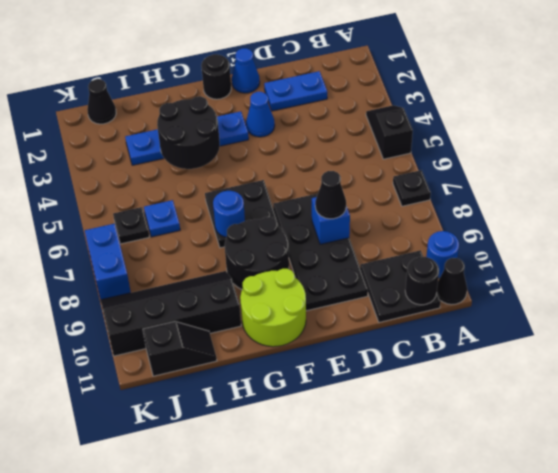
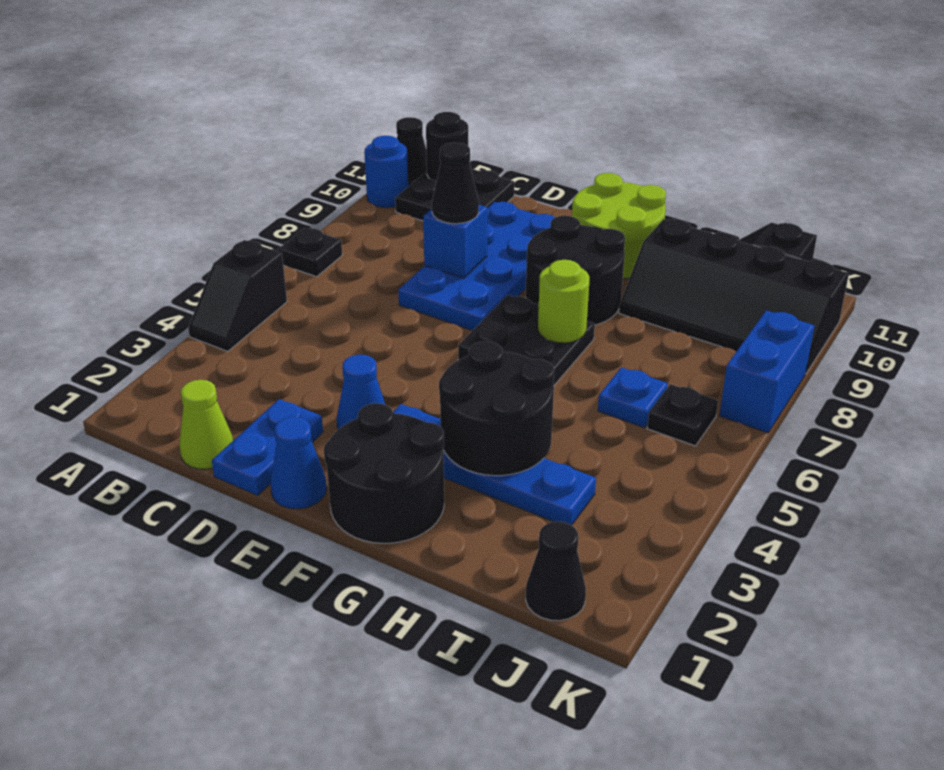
none -> lime cone C1 level 1
blue plate C2:D2 level 1 -> blue plate D1:D2 level 1
black plate D7:E10 level 1 -> blue plate D7:E10 level 1
black round brick F1 level 1 -> black round brick F1:G2 level 1
blue round brick G7 level 2 -> lime round brick G7 level 2

